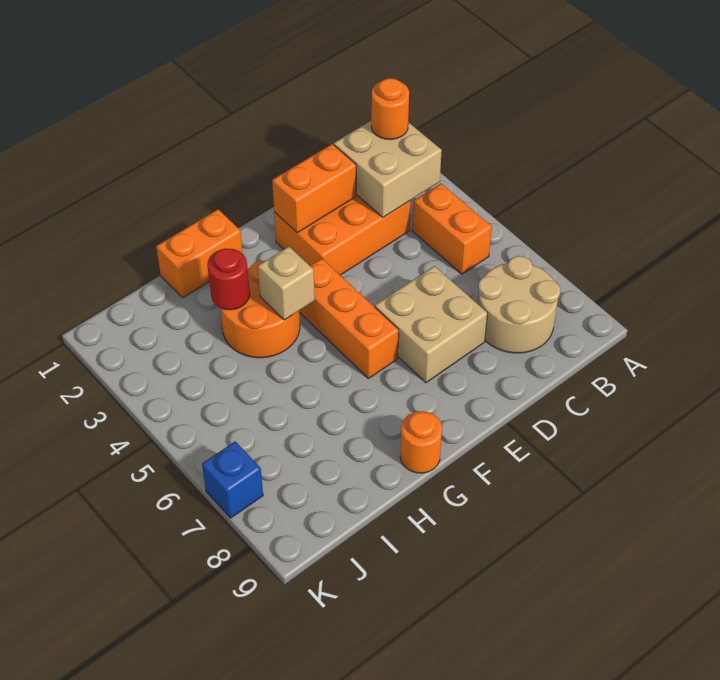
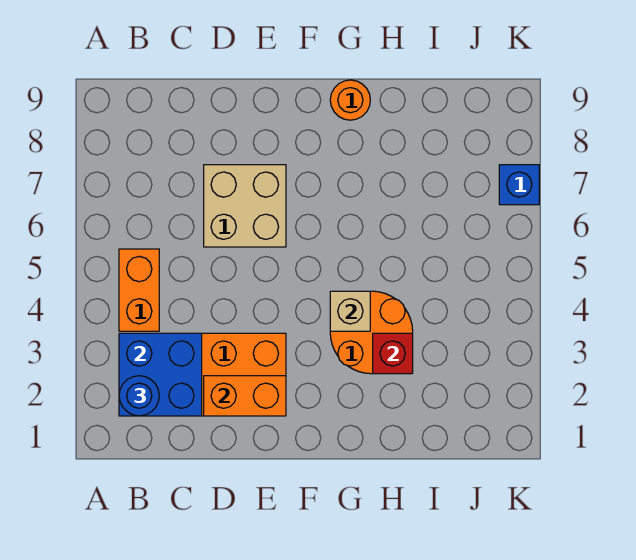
tan brick B2:C3 level 2 -> blue brick B2:C3 level 2
orange round brick B2 level 3 -> blue round brick B2 level 3
tan round brick B7:C8 level 1 -> none
orange brick F4:F6 level 1 -> none
orange brick G1:H1 level 1 -> none
red round brick H3 level 2 -> red brick H3 level 2

